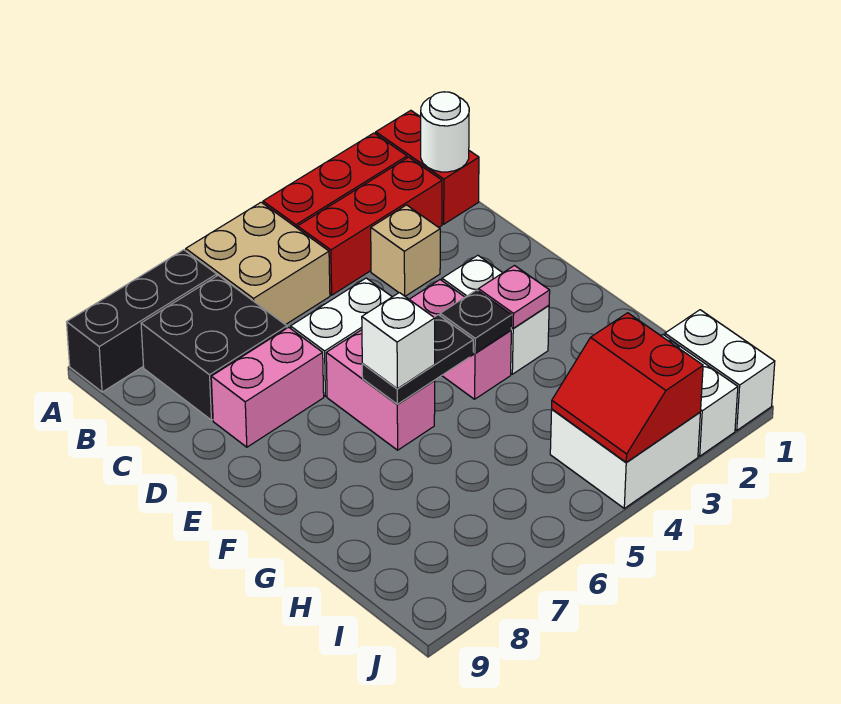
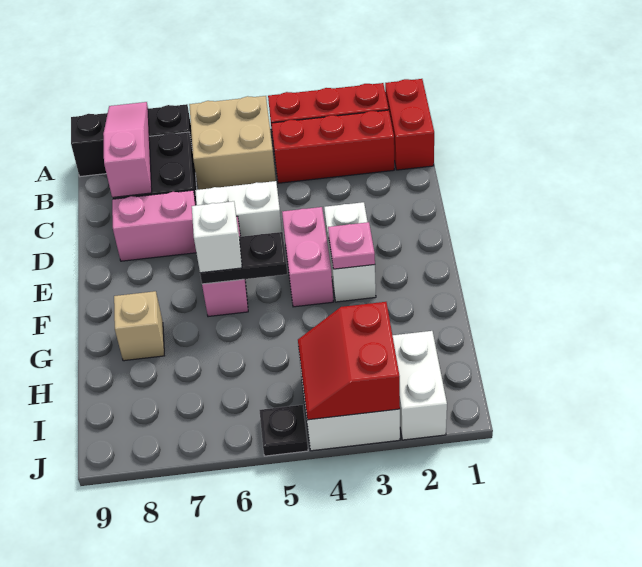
none -> pink slope A8:C8 level 2 top C
white round brick B1 level 2 -> none
tan brick C3 level 1 -> tan brick G8 level 1
black plate F4 level 2 -> black plate J5 level 1
white brick I1:J1 level 1 -> none

